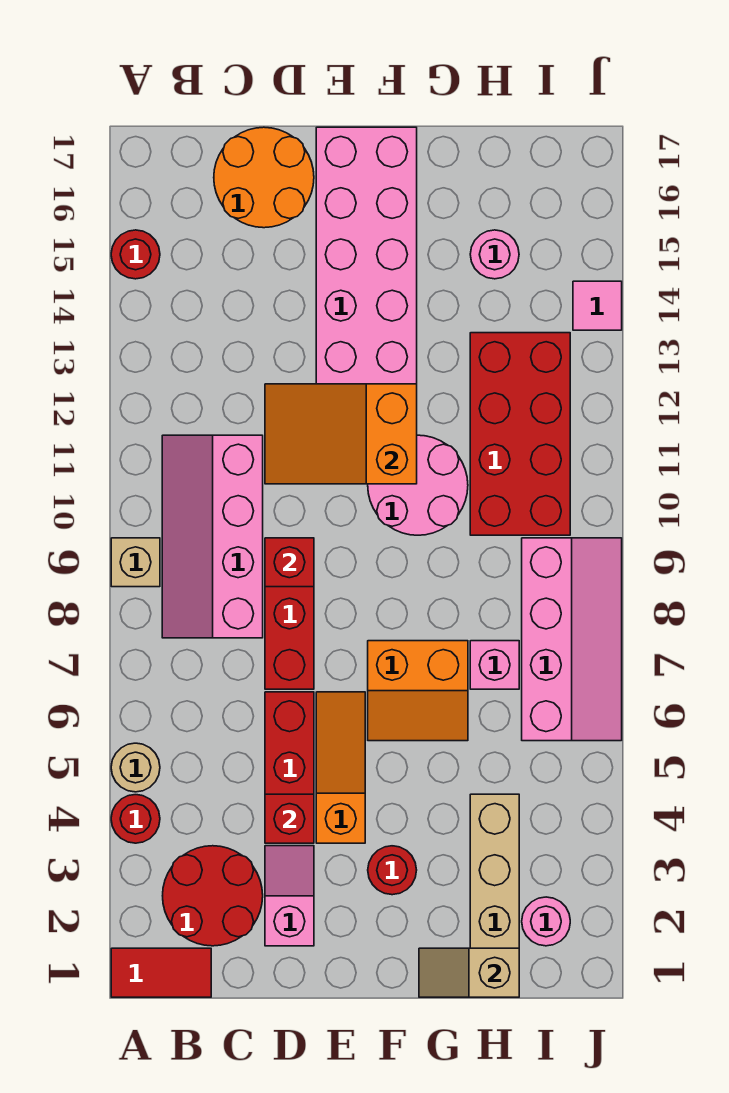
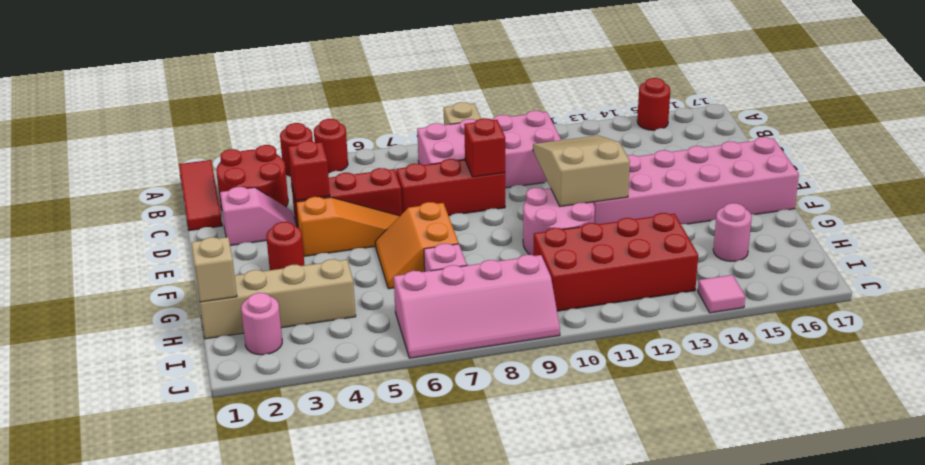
red tile A1:B1 level 1 -> red tile A1:C1 level 1
tan round brick A5 level 1 -> red round brick A5 level 1
pink slope B8:C11 level 1 top C -> pink brick B8:C11 level 1
orange round brick C16:D17 level 1 -> none
orange slope D11:F12 level 2 top F -> tan slope D11:F12 level 2 top F

